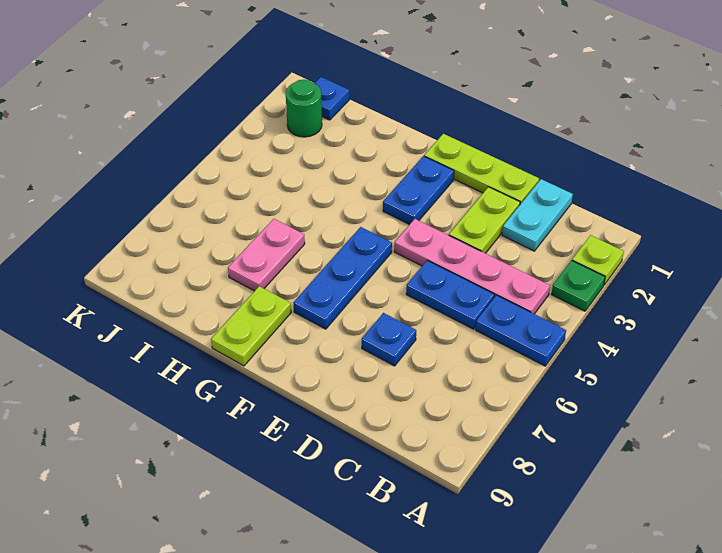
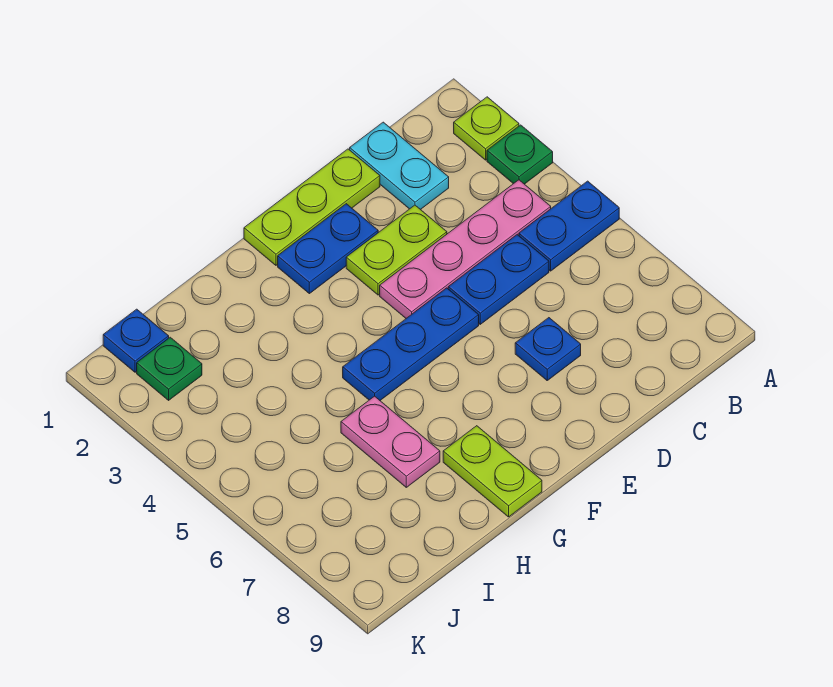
lime plate D2:D3 level 1 -> lime plate D3:E3 level 1
blue plate F2:F3 level 1 -> blue plate E2:F2 level 1
blue plate F5:F7 level 1 -> blue plate E5:G5 level 1
green round brick J2 level 1 -> green plate J2 level 1

